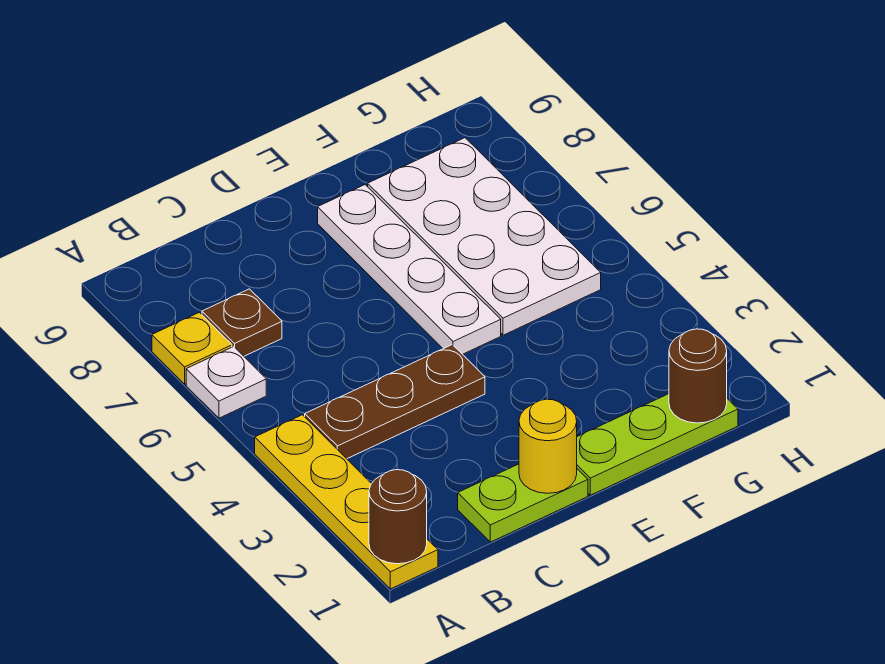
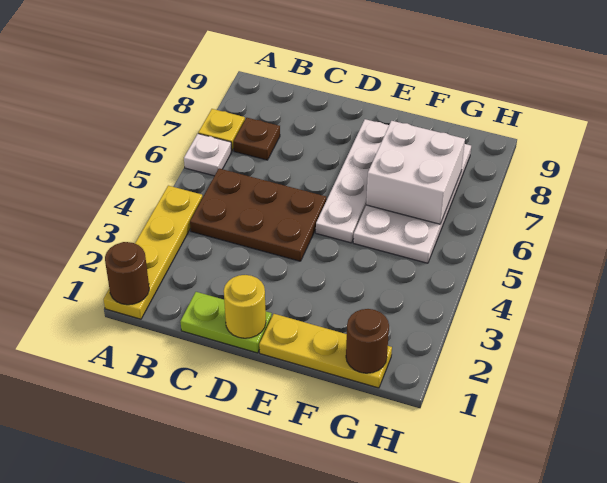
brown plate B4:D4 level 1 -> brown plate B4:D5 level 1
lime plate E1:G1 level 1 -> yellow plate E1:G1 level 1
none -> white brick F6:G7 level 2

